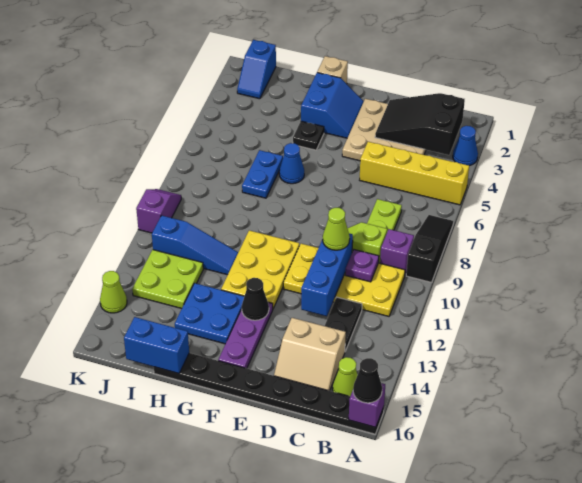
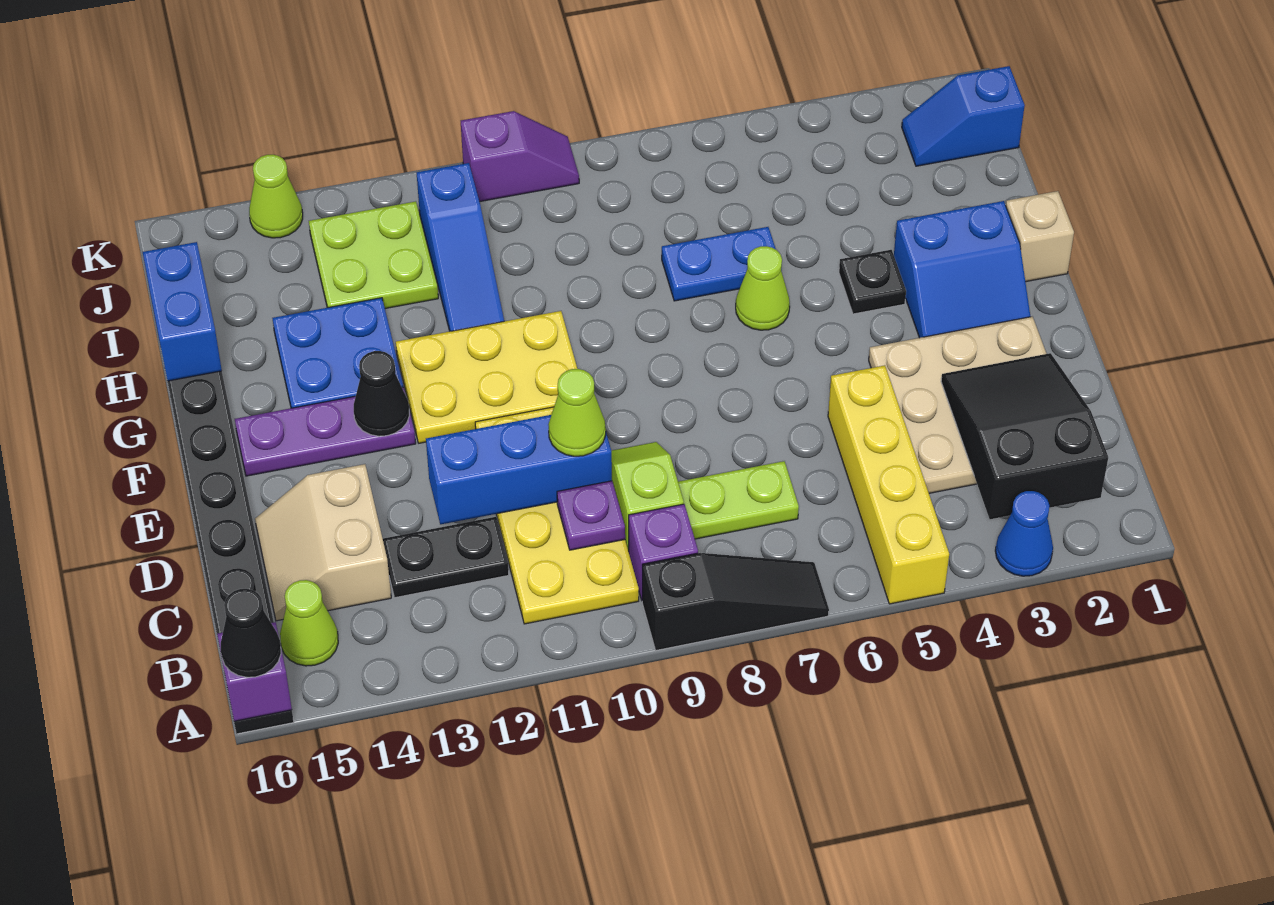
blue cone G6 level 1 -> lime cone G6 level 1

